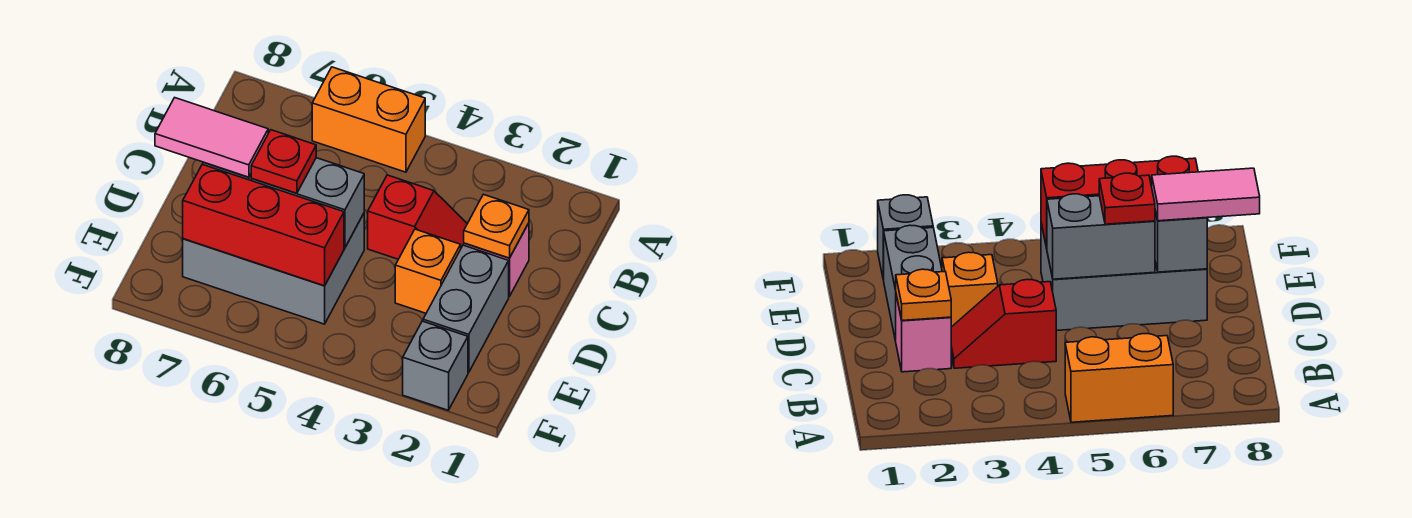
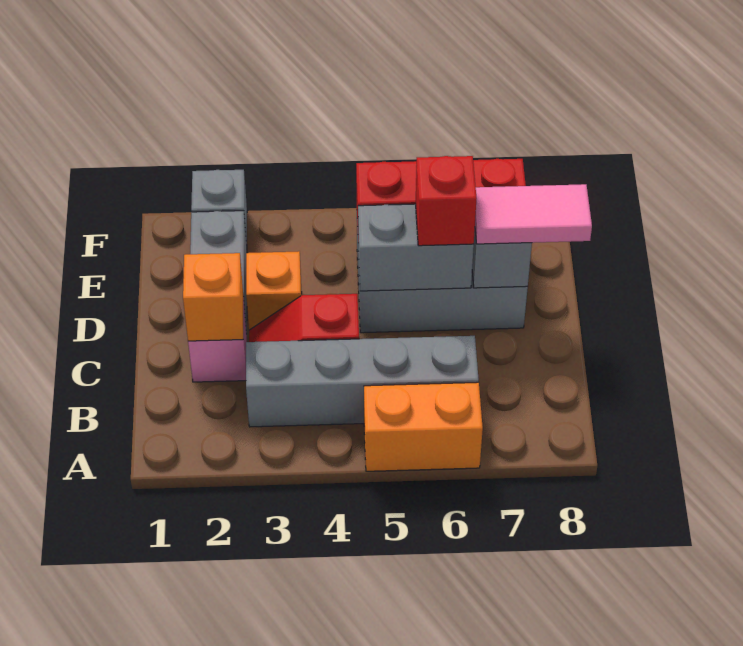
none -> grey brick B3:B6 level 1
orange plate C2 level 2 -> orange brick C2 level 2
red plate D6 level 3 -> red brick D6 level 3

